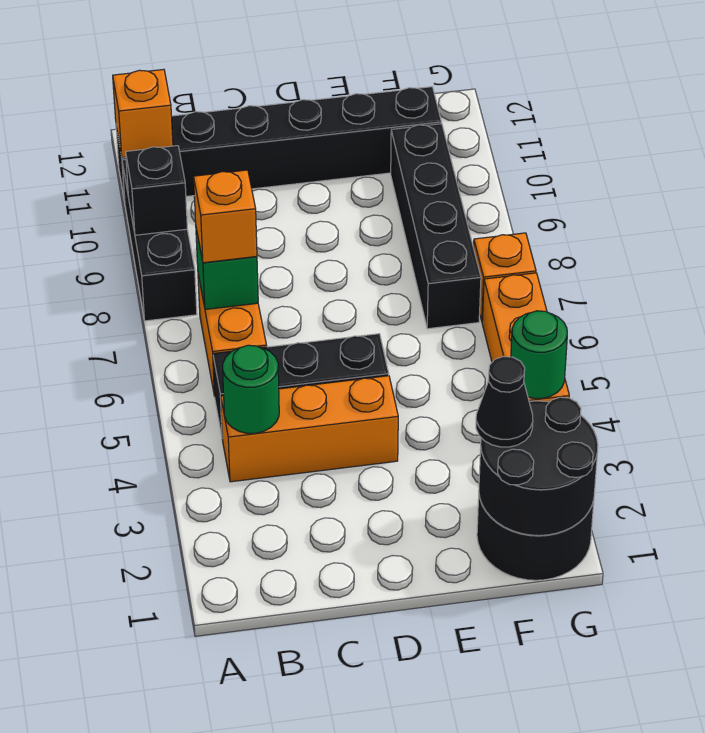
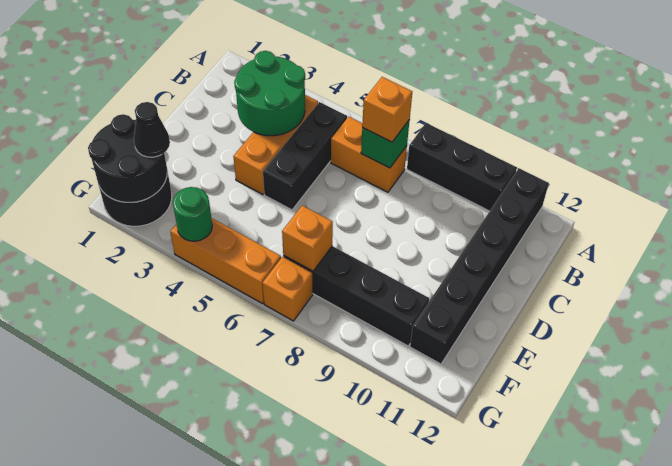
black brick A9 level 2 -> none
orange brick A11 level 2 -> orange brick F7 level 2
green round brick B4 level 2 -> green round brick B3:C4 level 2

